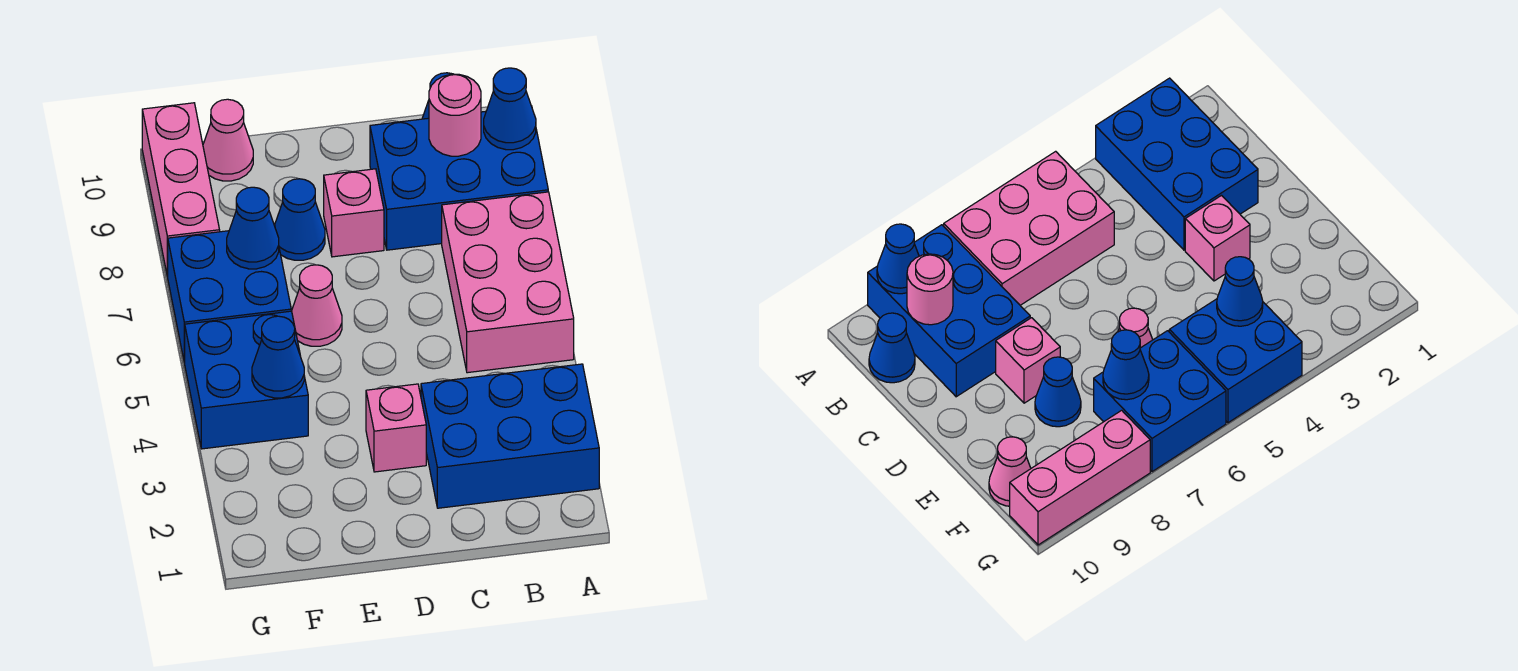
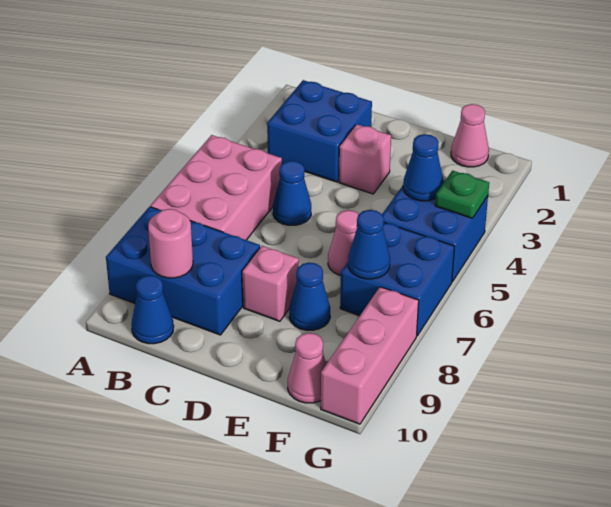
blue brick A2:C3 level 1 -> blue brick B2:C3 level 1
blue cone A9 level 2 -> blue cone C5 level 1
none -> pink cone F1 level 1
none -> green plate G4 level 2

